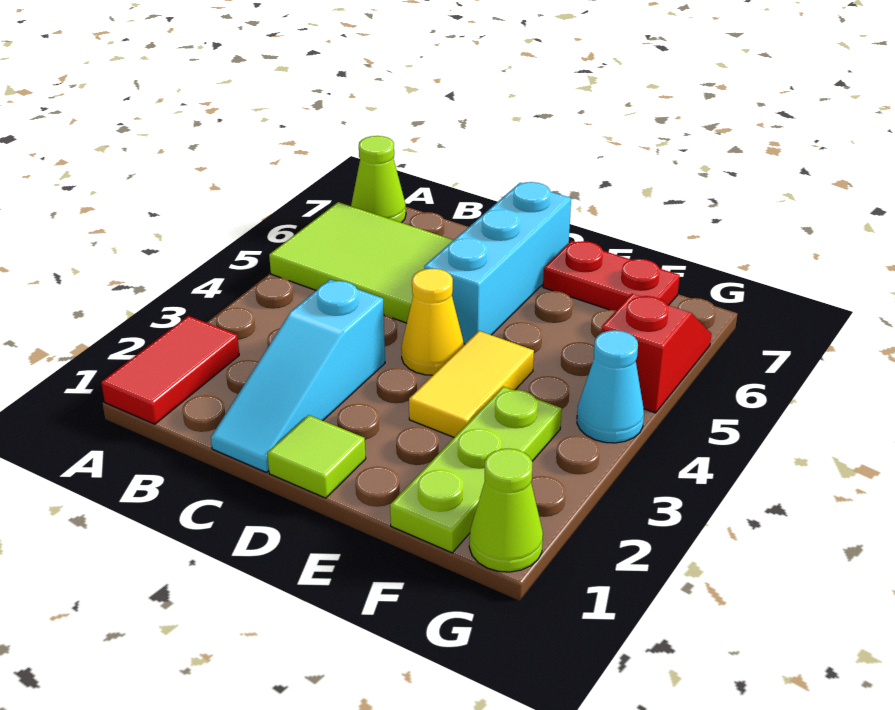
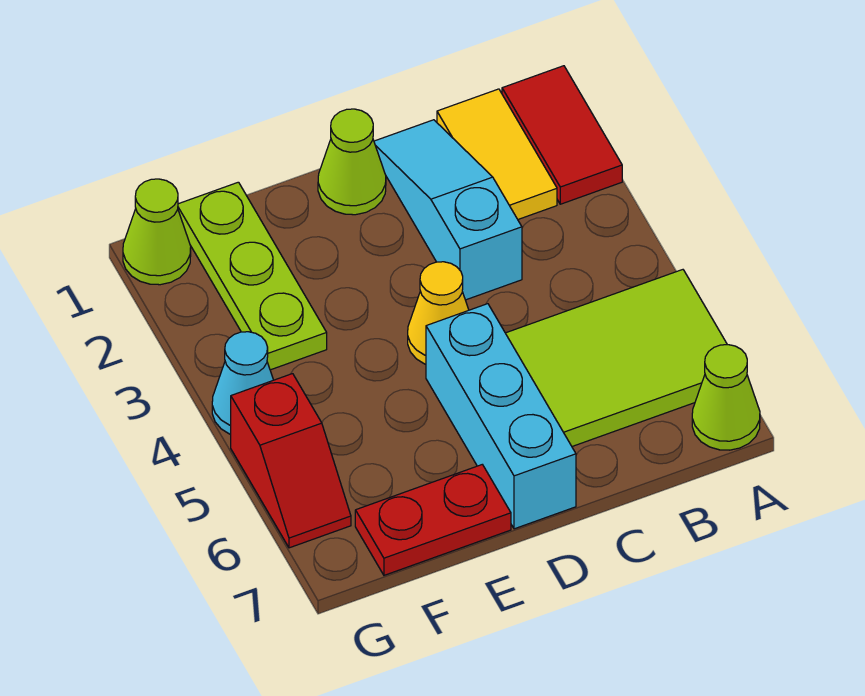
lime tile D1 level 1 -> lime cone D1 level 1
yellow tile E3:E4 level 1 -> yellow tile B1:B2 level 1

